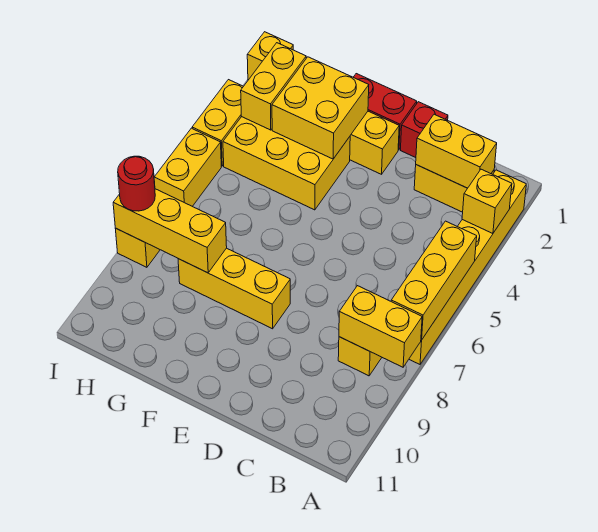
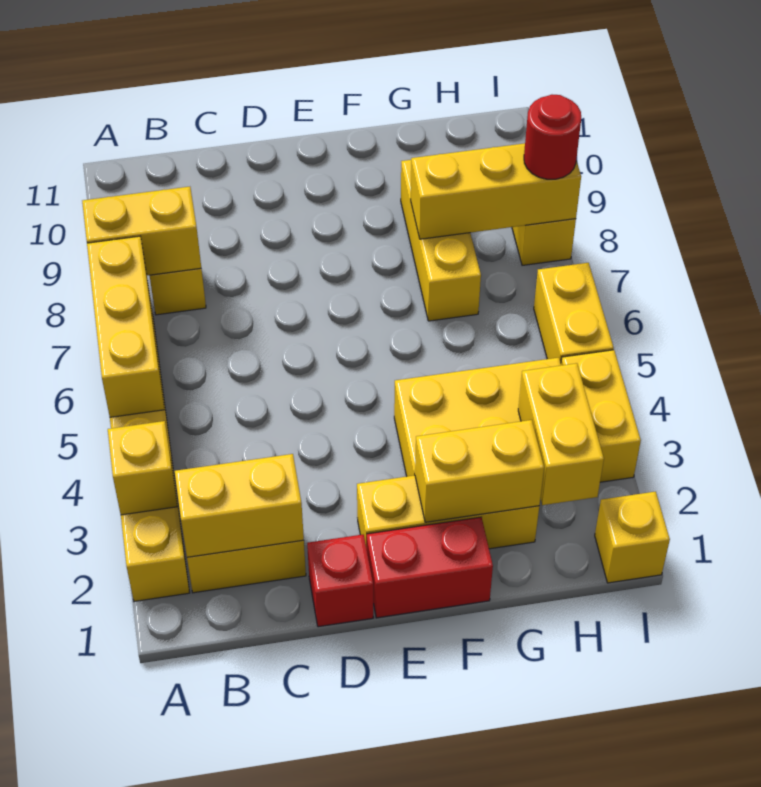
yellow brick E8:G8 level 1 -> yellow brick G7:G9 level 1
yellow brick F2:G3 level 2 -> yellow brick F2:G2 level 2

